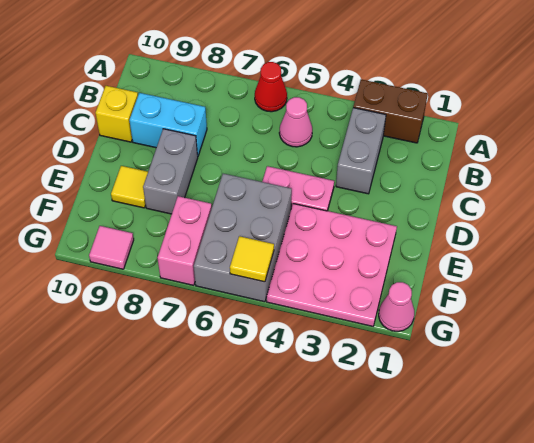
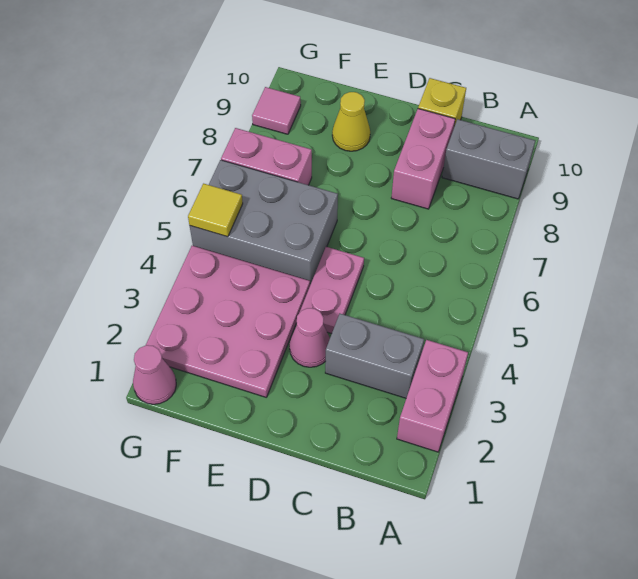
brown brick A2:A3 level 1 -> pink brick A2:A3 level 1
red cone A6 level 1 -> none
pink cone B5 level 1 -> pink cone D3 level 1
cyan brick C8:C9 level 1 -> pink brick C8:C9 level 1
grey brick D8:E8 level 1 -> grey brick A9:B9 level 1
yellow tile E9 level 1 -> yellow cone E9 level 1

